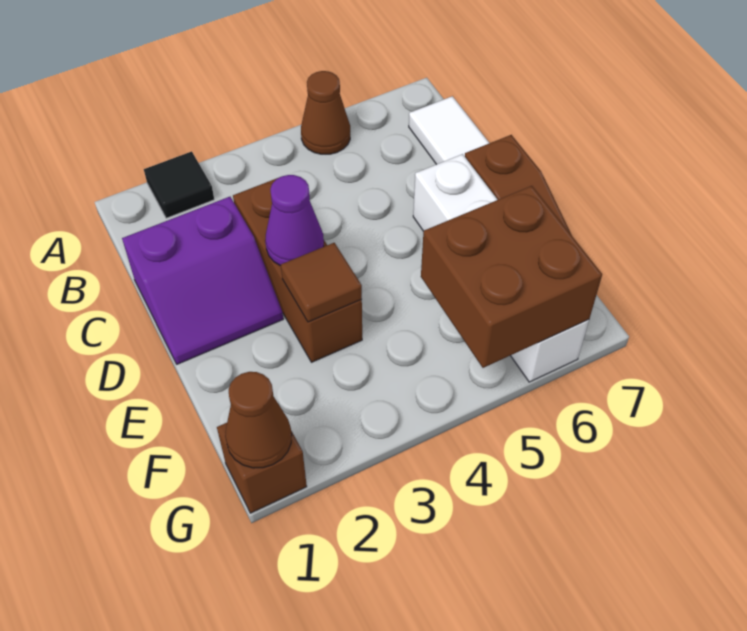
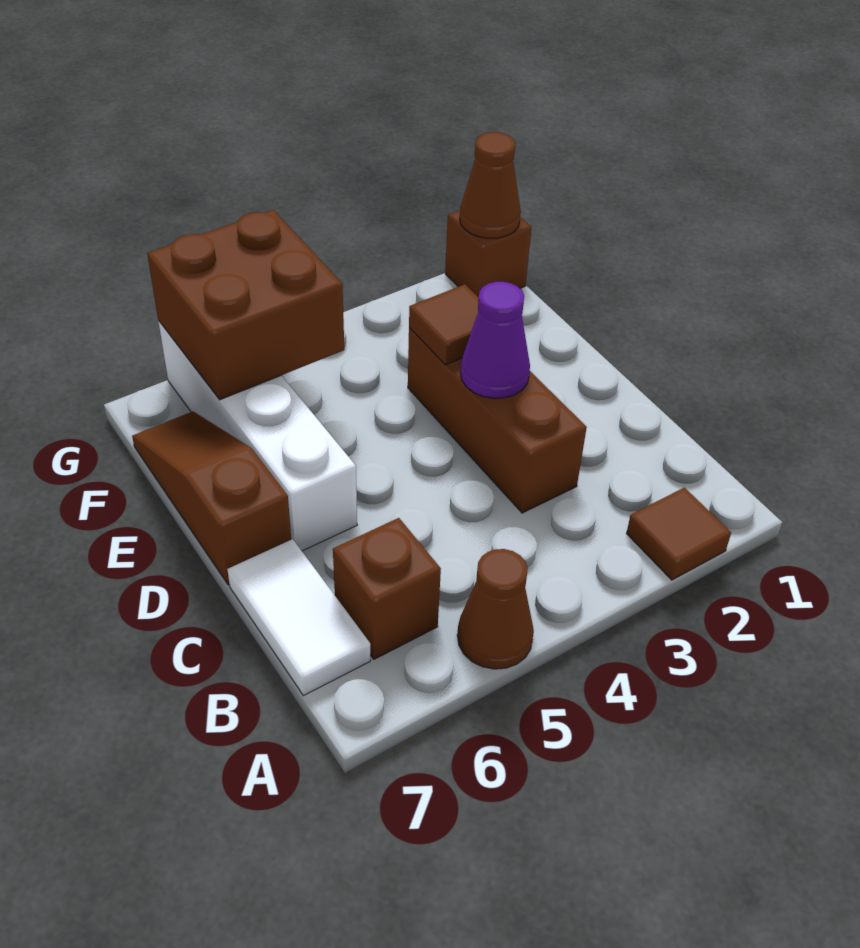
black tile A2 level 1 -> brown tile A2 level 1
none -> brown brick B6 level 1
purple slope C1:D2 level 1 top C -> none

